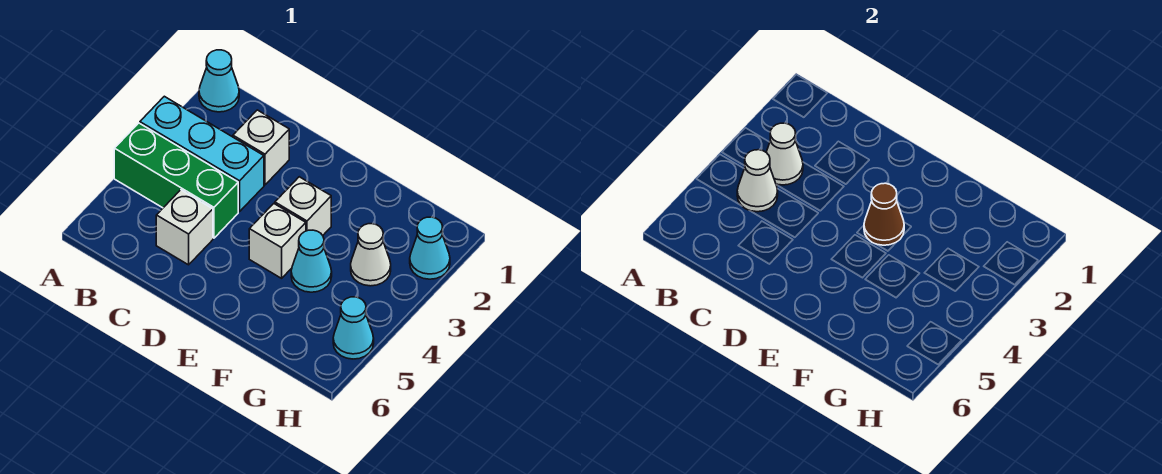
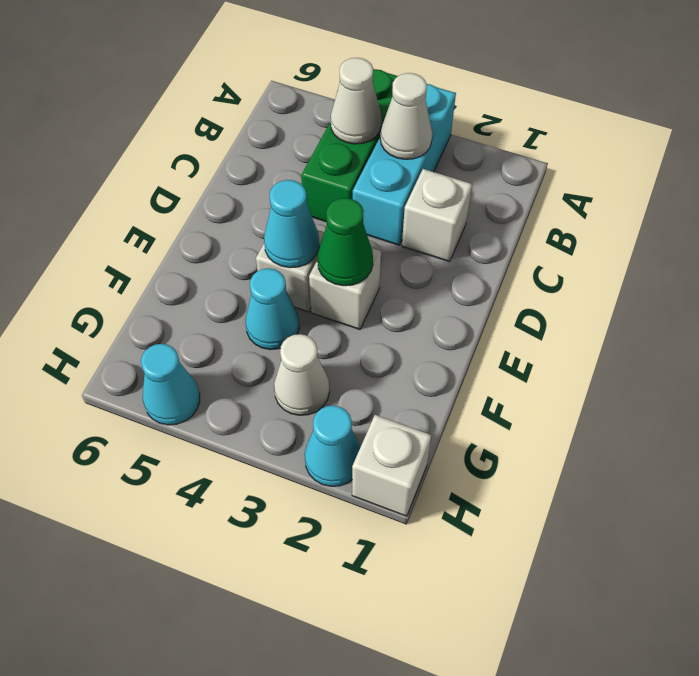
cyan cone A1 level 1 -> cyan cone E4 level 2
white brick C5 level 1 -> white brick H1 level 1
brown cone E3 level 2 -> green cone E3 level 2

